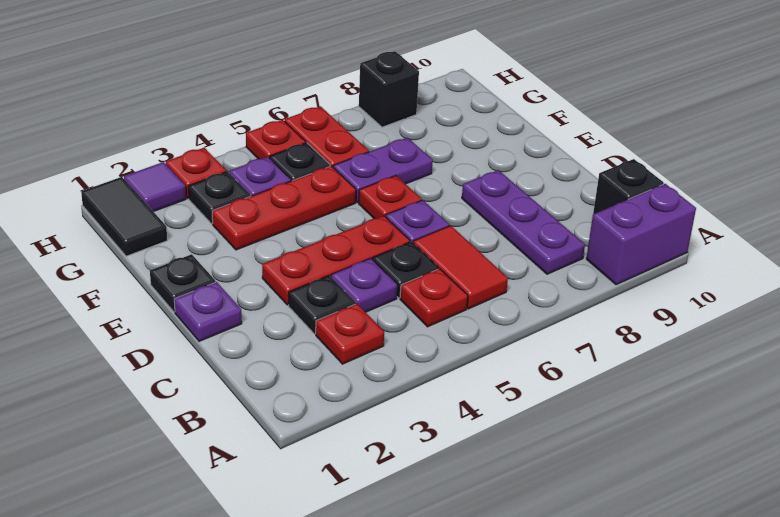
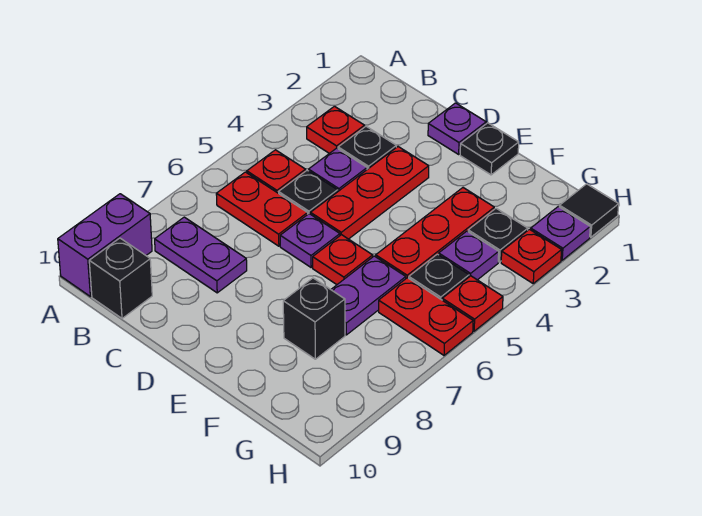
red tile B6:C6 level 1 -> red plate B6:C6 level 1
purple plate B8:D8 level 1 -> purple plate B8:C8 level 1
black tile G1:H1 level 1 -> black tile H1 level 1
purple tile H2 level 1 -> purple plate H2 level 1
black brick H8 level 1 -> black brick F8 level 1

